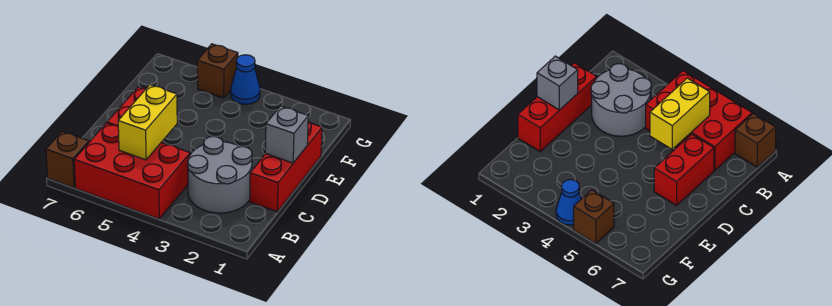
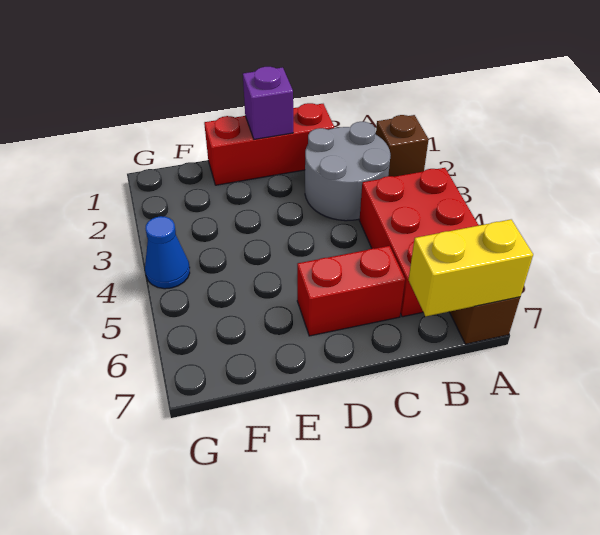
yellow brick B5:C5 level 2 -> yellow brick A7:B7 level 2
grey brick D1 level 2 -> purple brick D1 level 2
brown brick G5 level 1 -> brown brick A2 level 1

